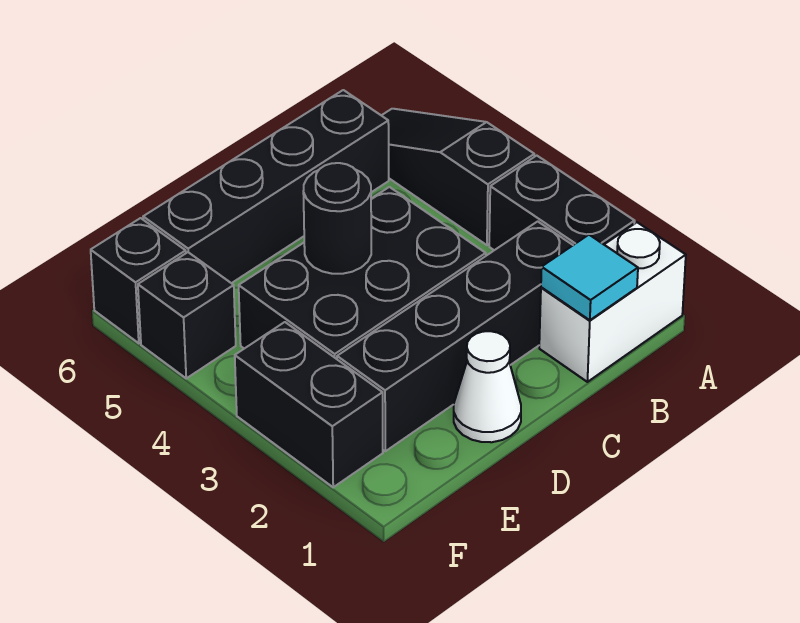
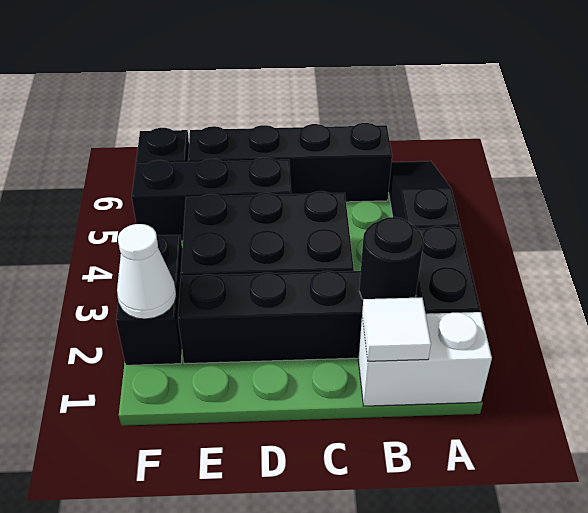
cyan tile B1 level 2 -> white tile B1 level 2
white cone D1 level 1 -> white cone F2 level 2
black round brick D4 level 2 -> black round brick B2 level 2
black brick F5 level 1 -> black brick D5:F5 level 1

